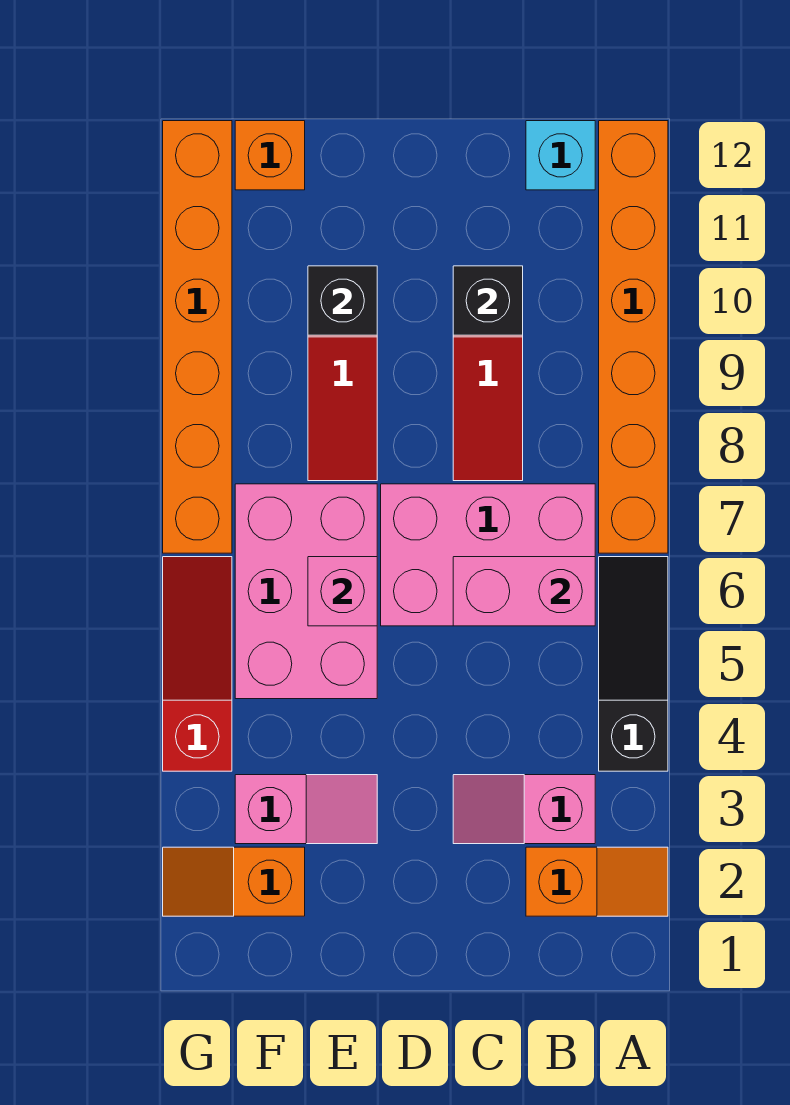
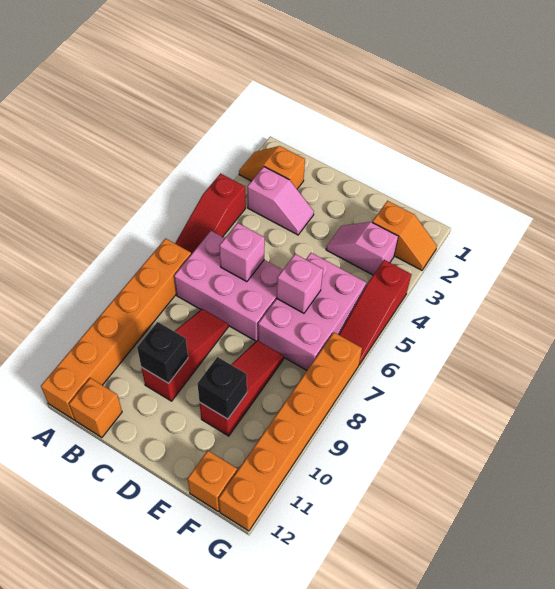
black slope A4:A6 level 1 top 4 -> red slope A4:A6 level 1 top 4
pink brick B6:C6 level 2 -> pink brick C6 level 2
cyan brick B12 level 1 -> orange brick B12 level 1

